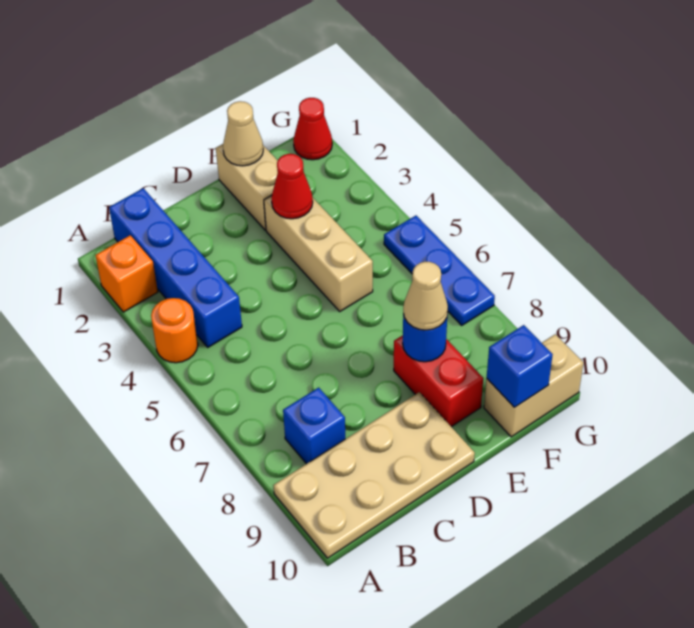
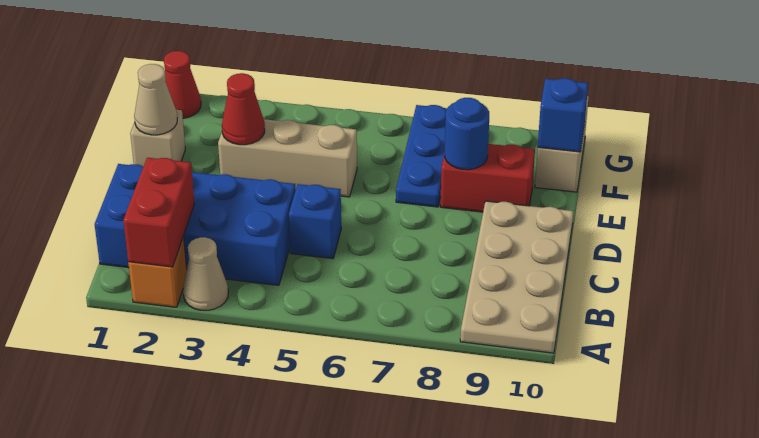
none -> red brick A2:B2 level 2
orange round brick A4 level 1 -> none
blue brick B1:B4 level 1 -> blue brick B1:C4 level 1
blue brick B8 level 1 -> blue brick C5 level 1
tan brick E1:E2 level 1 -> tan brick E1 level 1
tan cone E8 level 3 -> tan cone A3 level 1
blue plate G5:G7 level 1 -> blue plate E7:G7 level 1

